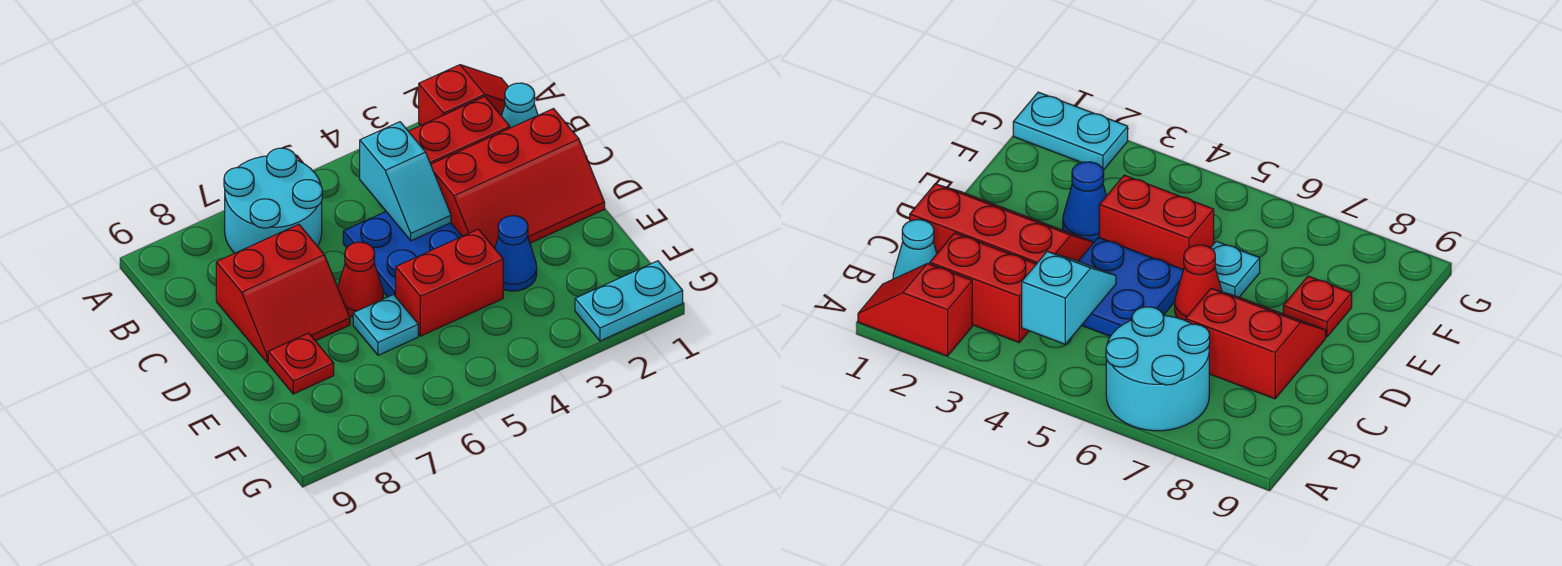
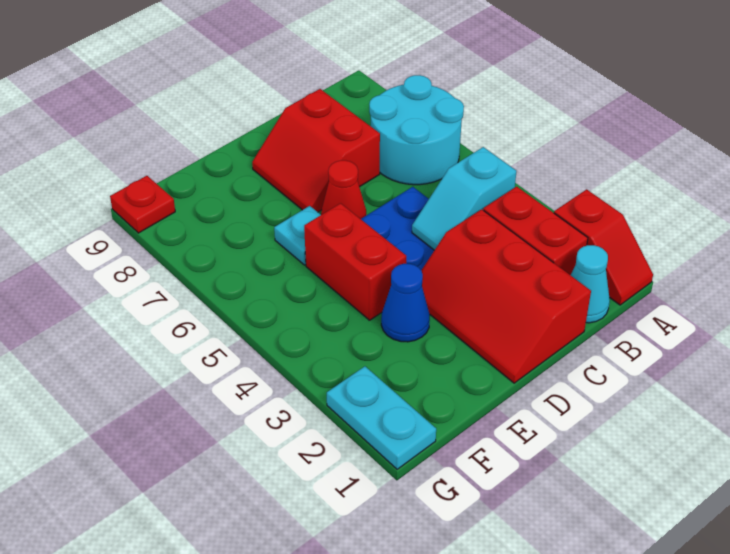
red plate E8 level 1 -> red plate G9 level 1

